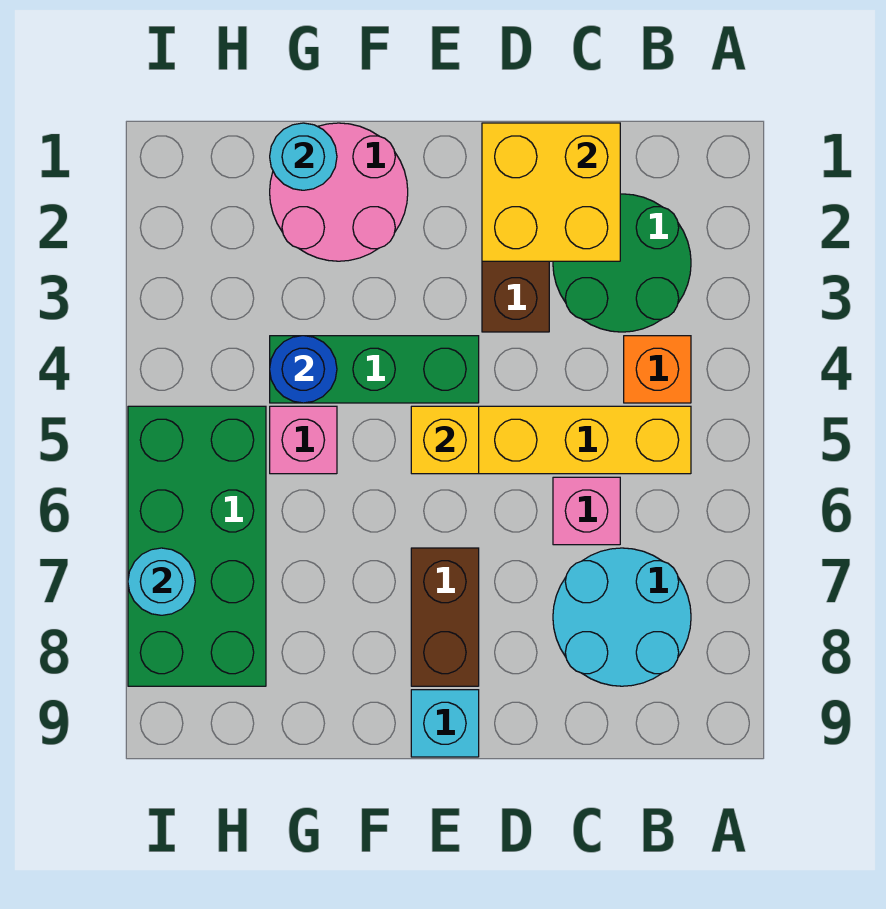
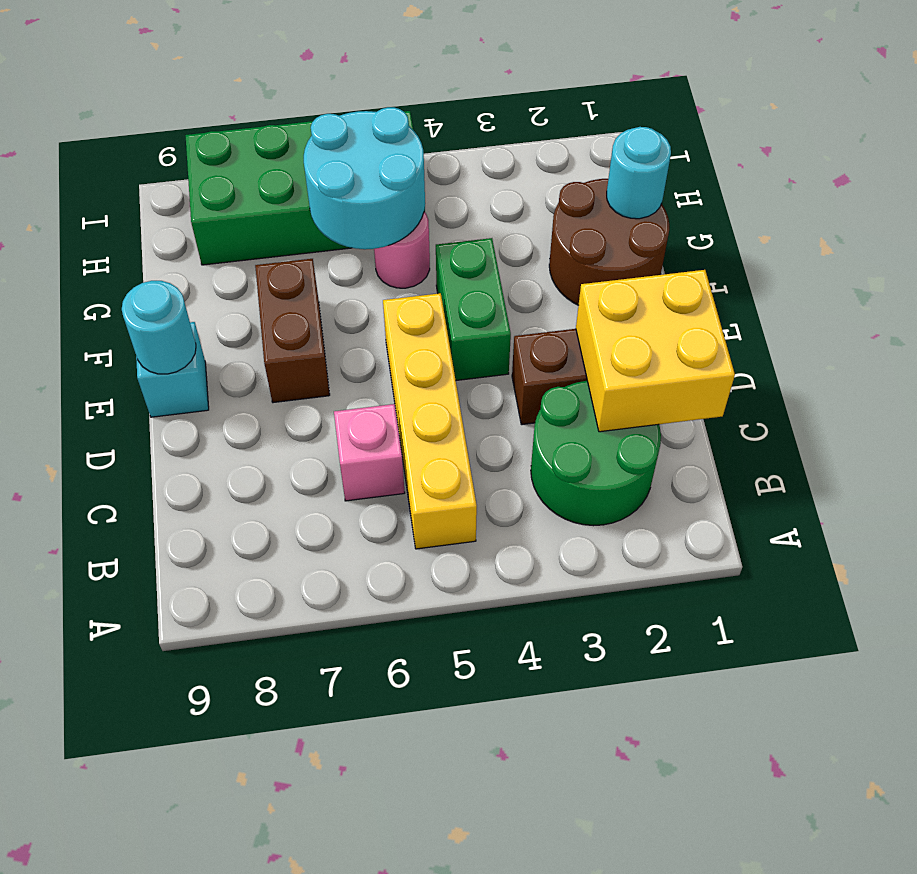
orange brick B4 level 1 -> none
cyan round brick B7:C8 level 1 -> cyan round brick G5:H6 level 2
green brick E4:G4 level 1 -> green brick E4:F4 level 1
yellow brick E5 level 2 -> none
brown brick E7:E8 level 1 -> brown brick E7:F7 level 1
pink round brick F1:G2 level 1 -> brown round brick F1:G2 level 1
blue round brick G4 level 2 -> none
pink brick G5 level 1 -> pink round brick G5 level 1
cyan round brick I7 level 2 -> cyan round brick E9 level 2

